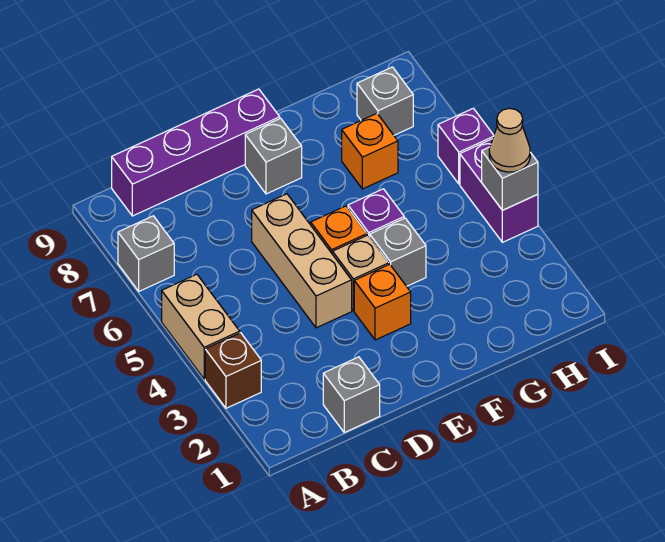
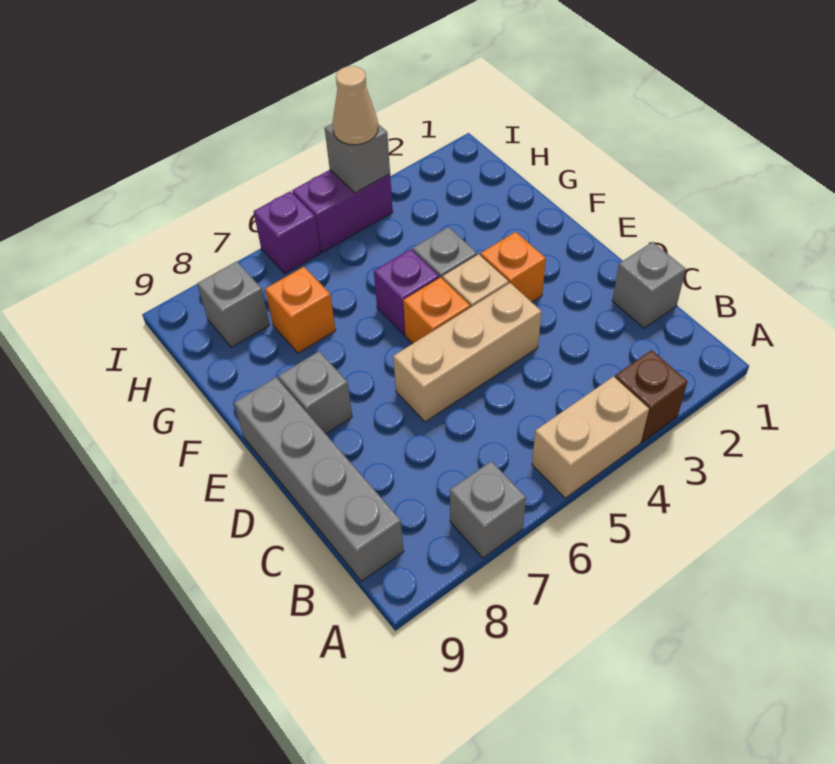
purple brick B9:E9 level 1 -> grey brick B9:E9 level 1

